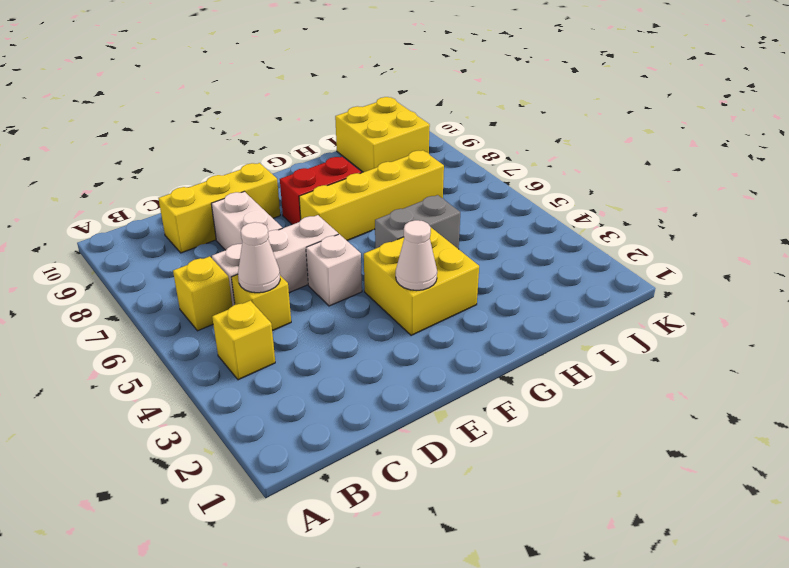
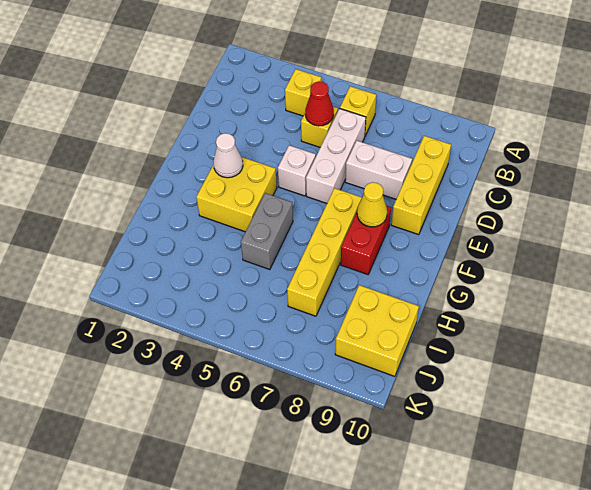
white cone C5 level 2 -> red cone C5 level 2
none -> yellow cone F8 level 2

